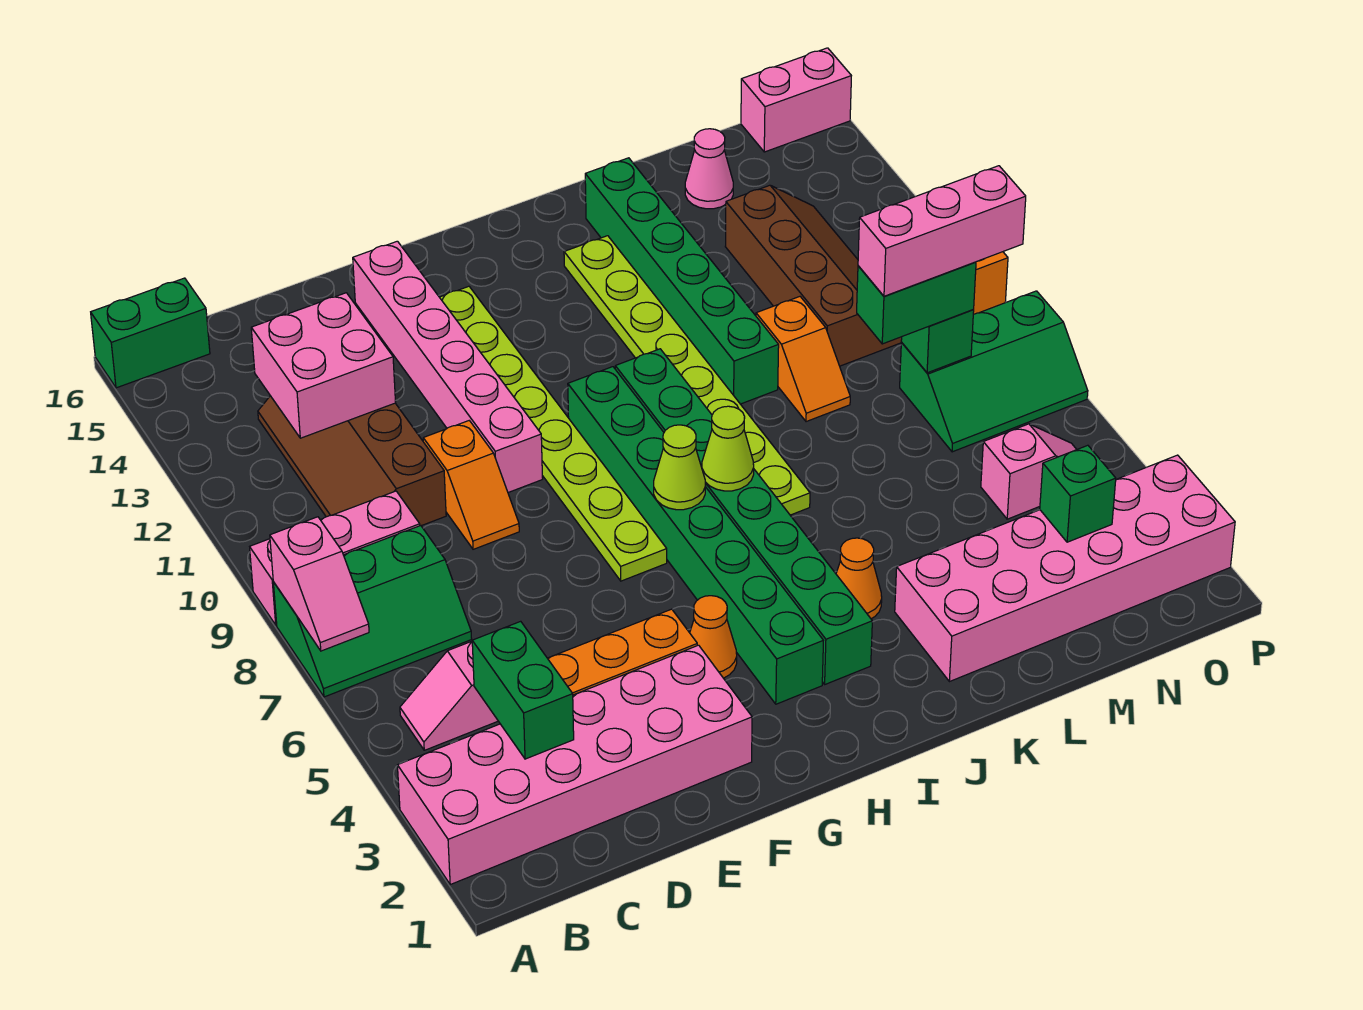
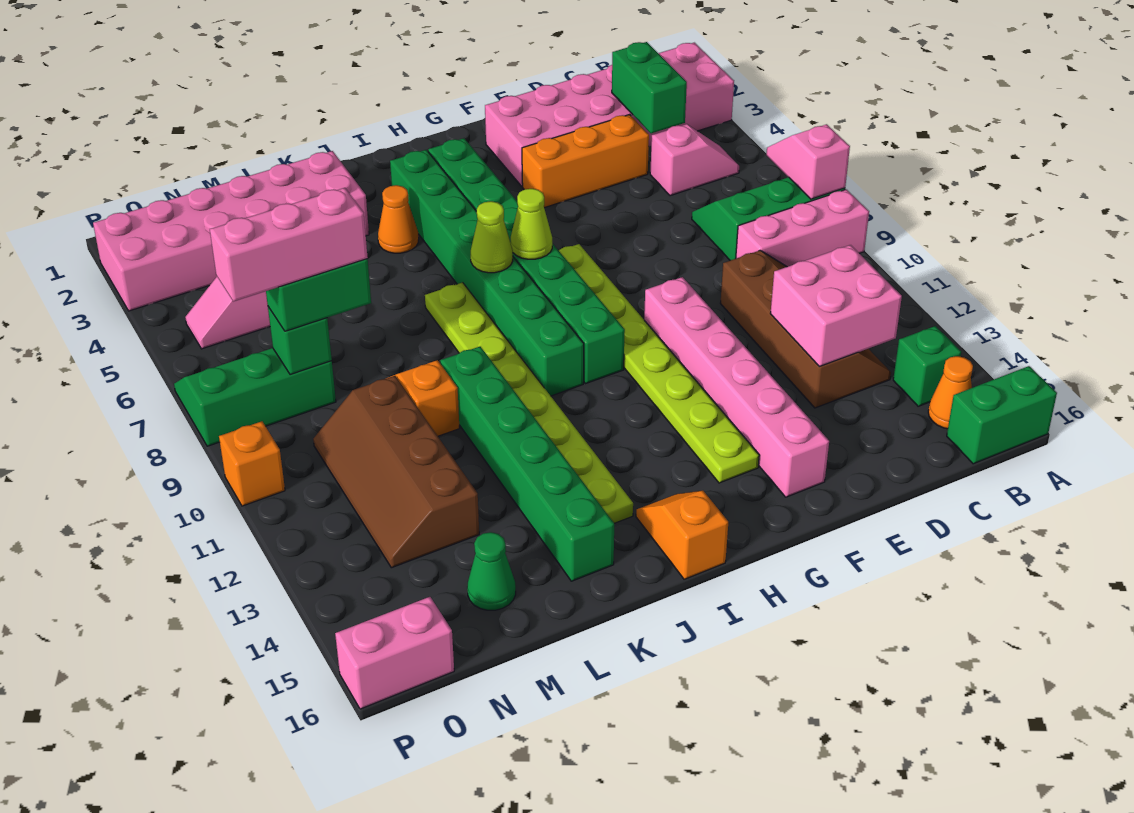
orange slope E9:E10 level 1 top 10 -> orange slope I15:I16 level 1 top 16
orange cone G4 level 1 -> orange cone B15 level 1
pink cone M15 level 1 -> green cone M15 level 1
green brick N3 level 2 -> green brick B14 level 1

